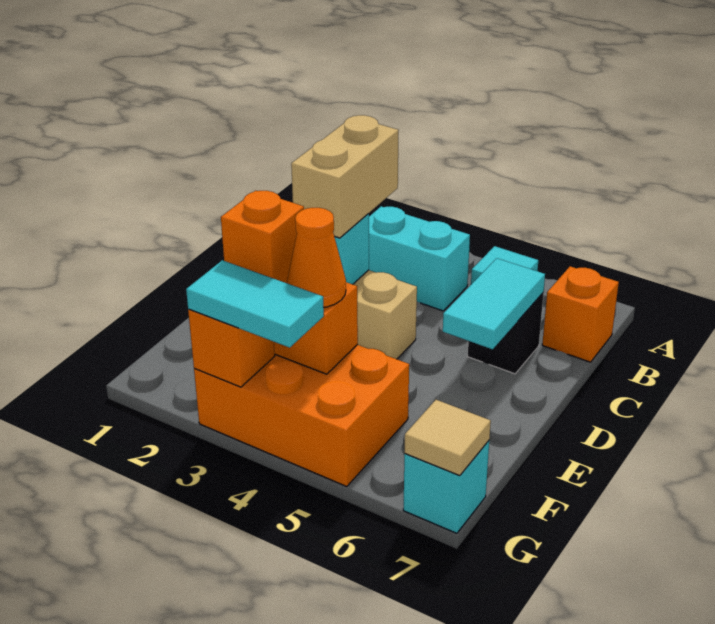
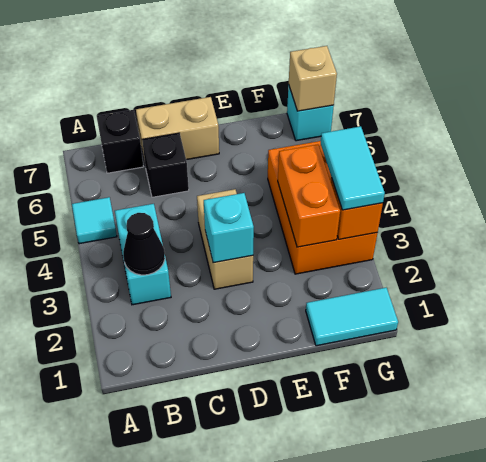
none -> black cone B3 level 2
orange brick B7 level 1 -> black brick B7 level 1
tan brick C3:D3 level 3 -> tan brick C7:D7 level 1
cyan tile C6:D6 level 2 -> cyan tile F1:G1 level 1
orange brick F3 level 3 -> none
orange cone F4 level 3 -> none
tan tile G7 level 2 -> tan brick G7 level 2

